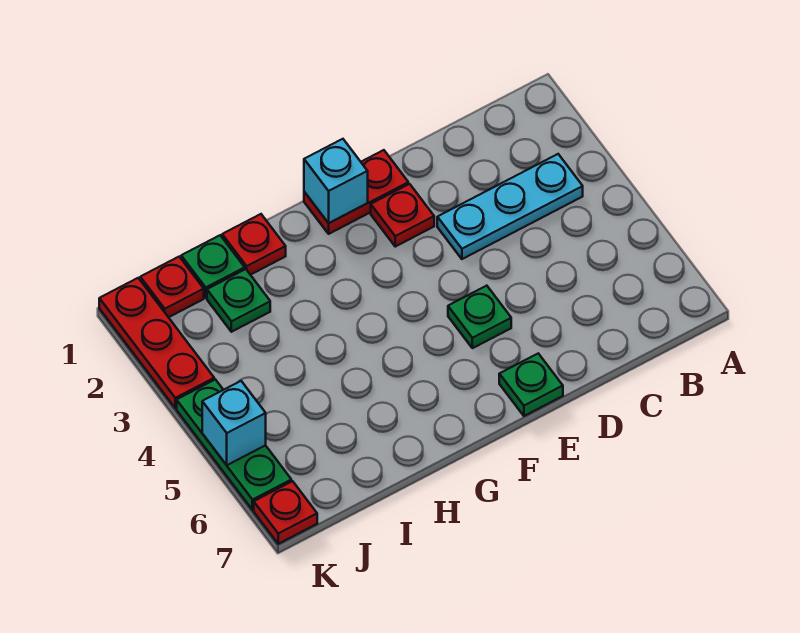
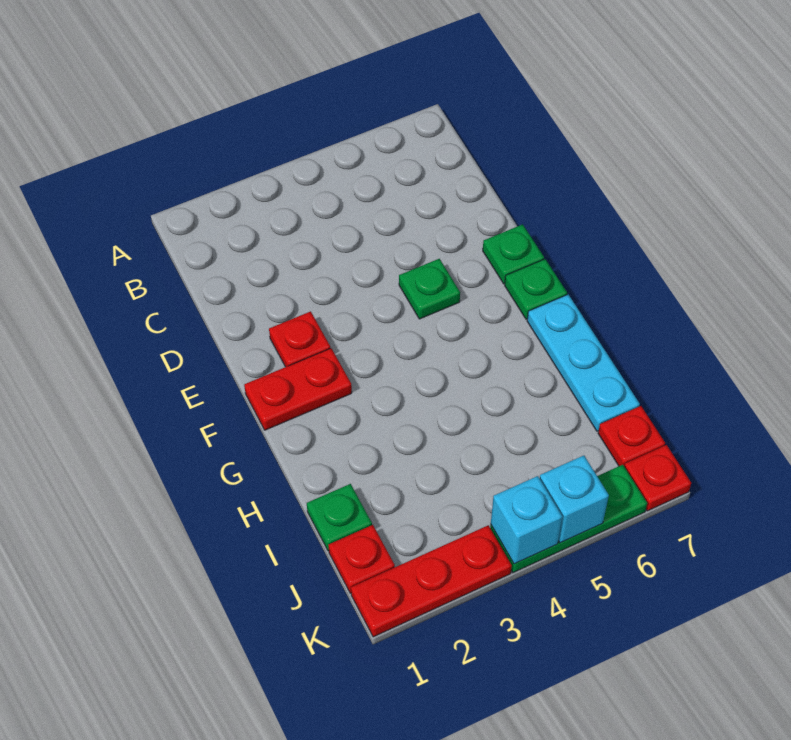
cyan plate B3:D3 level 1 -> cyan plate G7:I7 level 1
red plate E1:F1 level 1 -> red plate F1:F2 level 1
cyan brick F1 level 2 -> cyan brick K4 level 2
red plate H1 level 1 -> red plate J7 level 1
green plate I2 level 1 -> green plate F7 level 1

